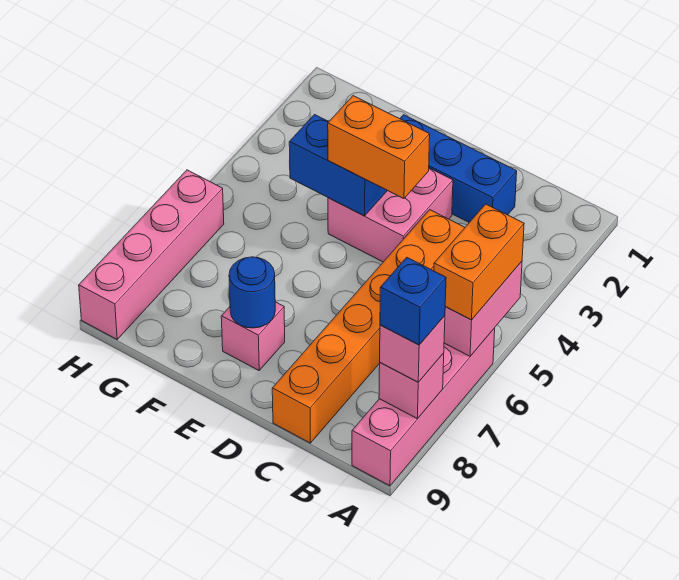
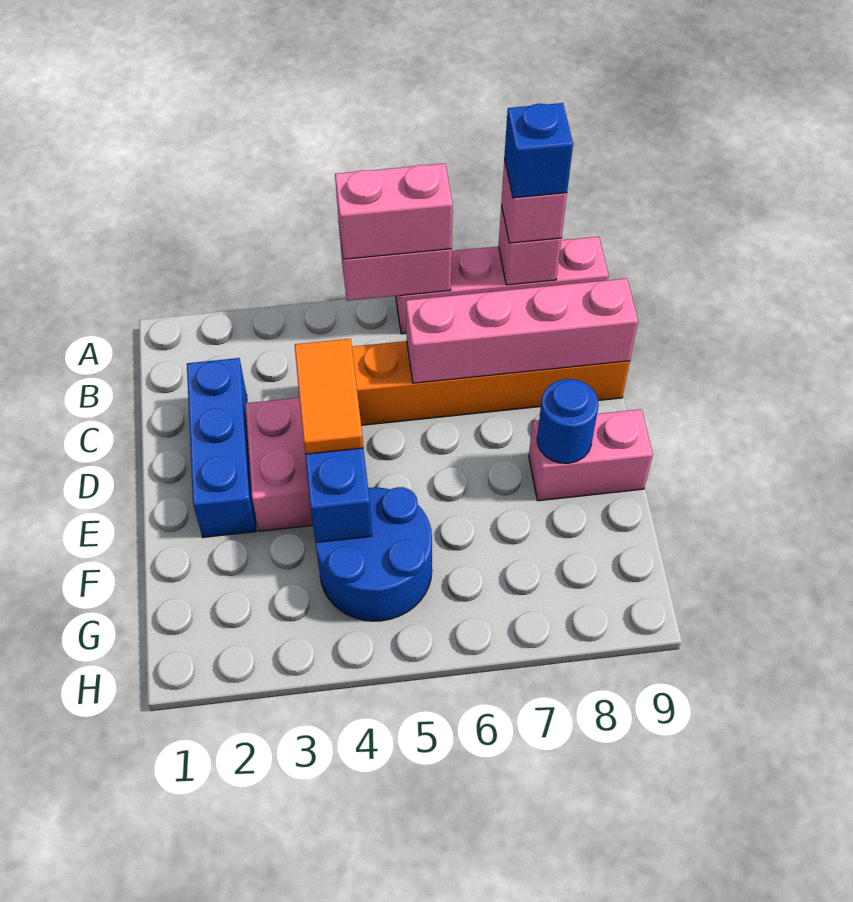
orange brick A5:A6 level 3 -> pink brick A5:A6 level 3
orange brick D4:E4 level 3 -> orange tile D4:E4 level 3
pink brick E8 level 1 -> pink brick E8:E9 level 1
none -> blue round brick F4:G5 level 1
pink brick H6:H9 level 1 -> pink brick C6:C9 level 2

